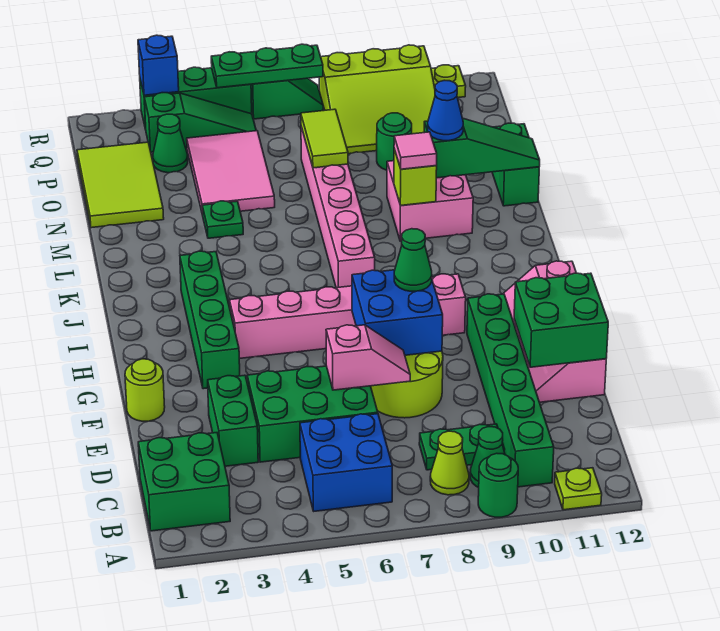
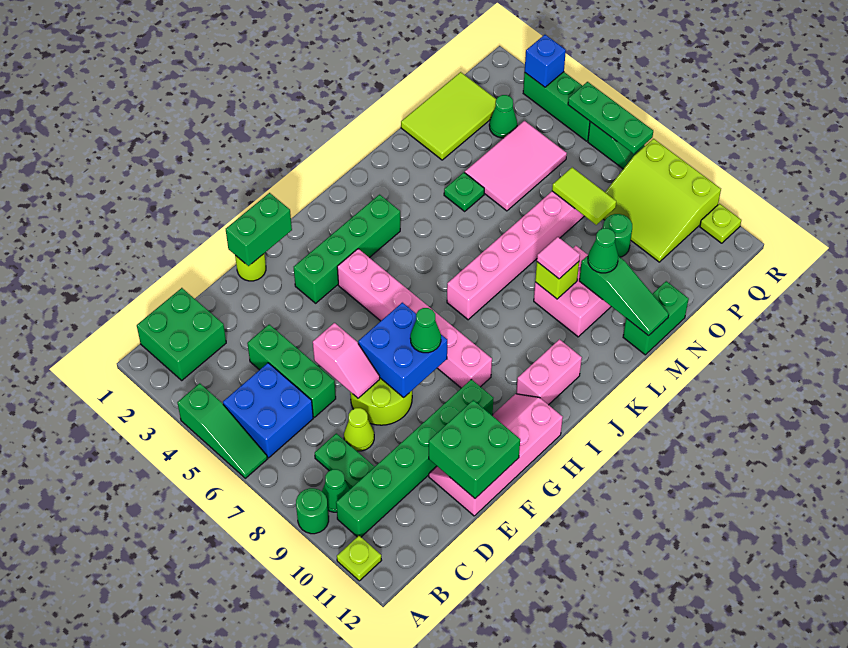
lime cone B8 level 1 -> lime cone D8 level 1
green brick D3:E3 level 1 -> green brick F1:G1 level 2
green brick D4:E6 level 1 -> green brick D4:D6 level 1
none -> pink brick I11:J11 level 1
blue cone M10 level 3 -> green cone M10 level 3
lime tile N7:O7 level 2 -> lime tile O7:O8 level 2
green slope Q3:Q5 level 1 top 3 -> green slope A4:A6 level 1 top 4

